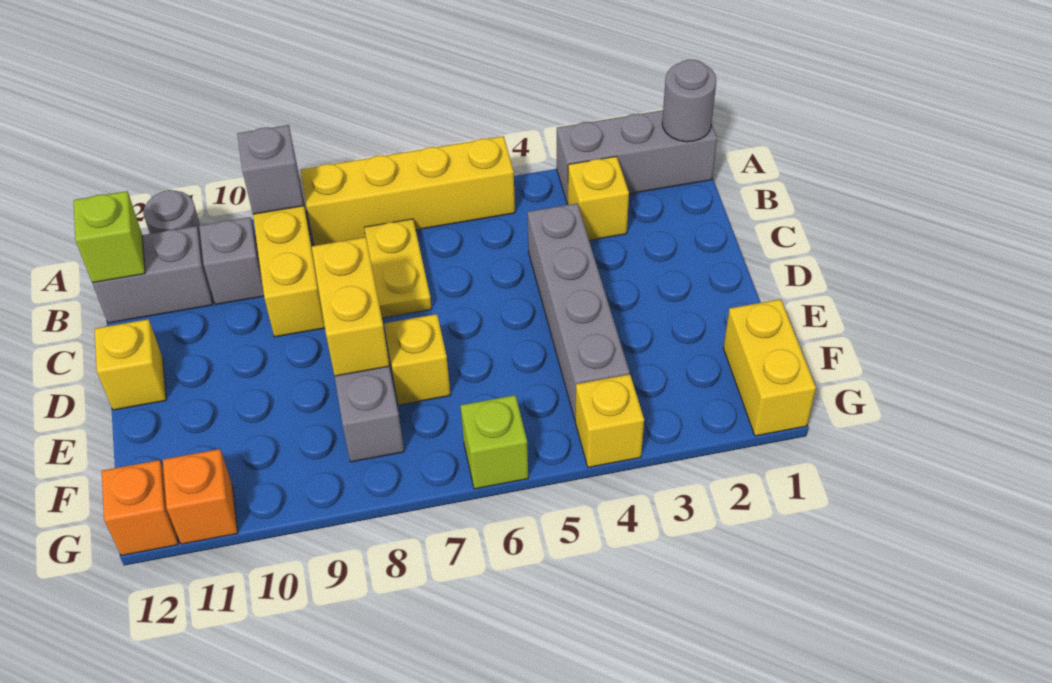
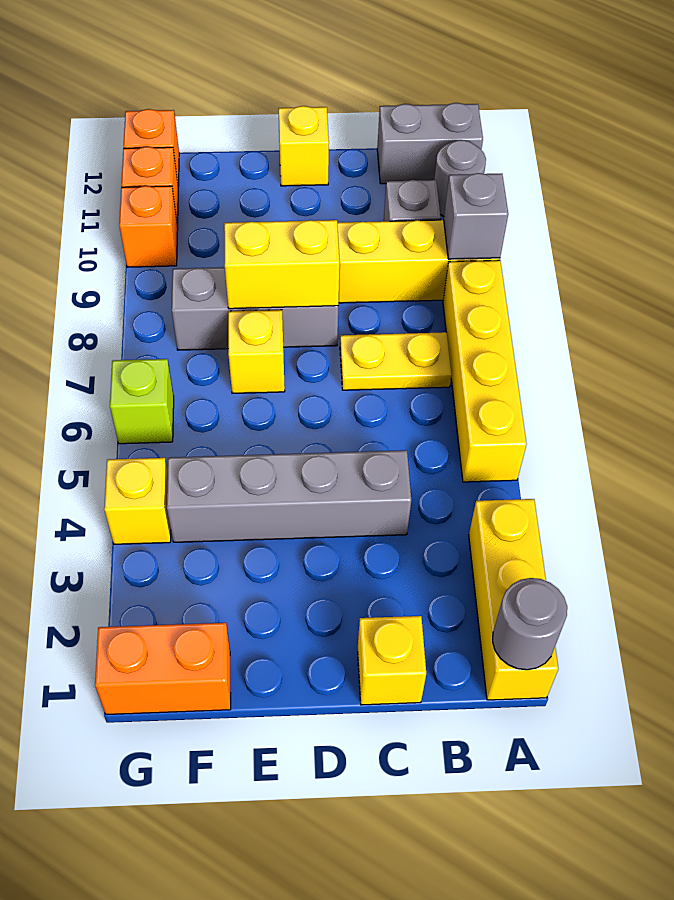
grey brick A1:A3 level 1 -> yellow brick A1:A3 level 1
yellow brick B3 level 1 -> yellow brick C1 level 1
grey brick B11:B12 level 1 -> grey brick A12:B12 level 1
lime brick B12 level 2 -> none
yellow brick F1:G1 level 1 -> orange brick F1:G1 level 1
none -> orange brick G10 level 1

